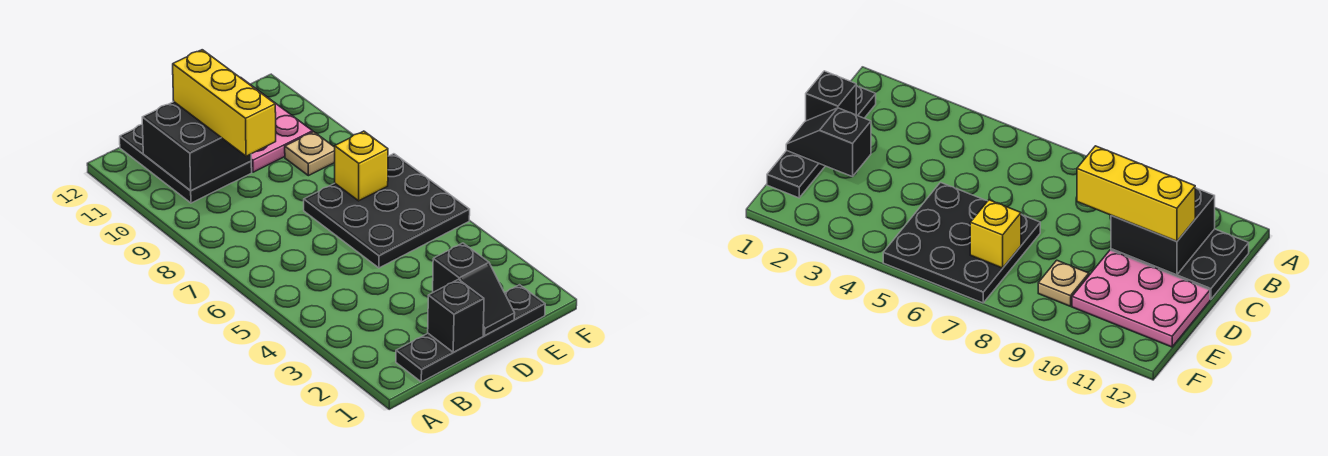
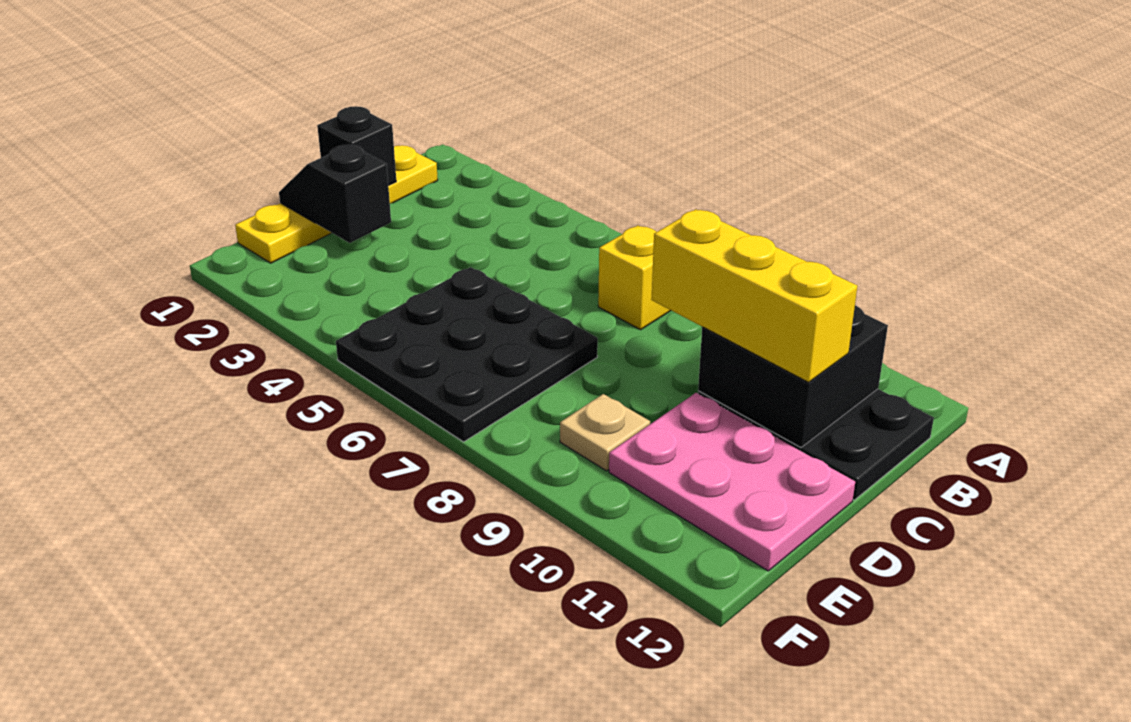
black plate B1:E1 level 1 -> yellow plate B1:E1 level 1
yellow brick E7 level 2 -> yellow brick B7 level 1

